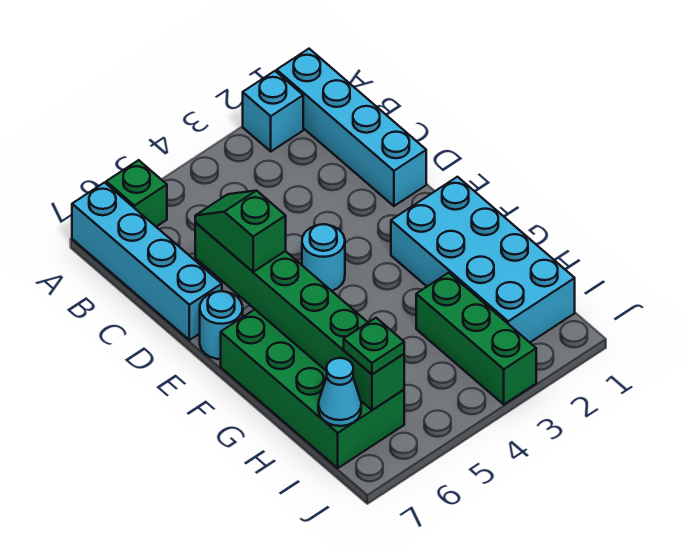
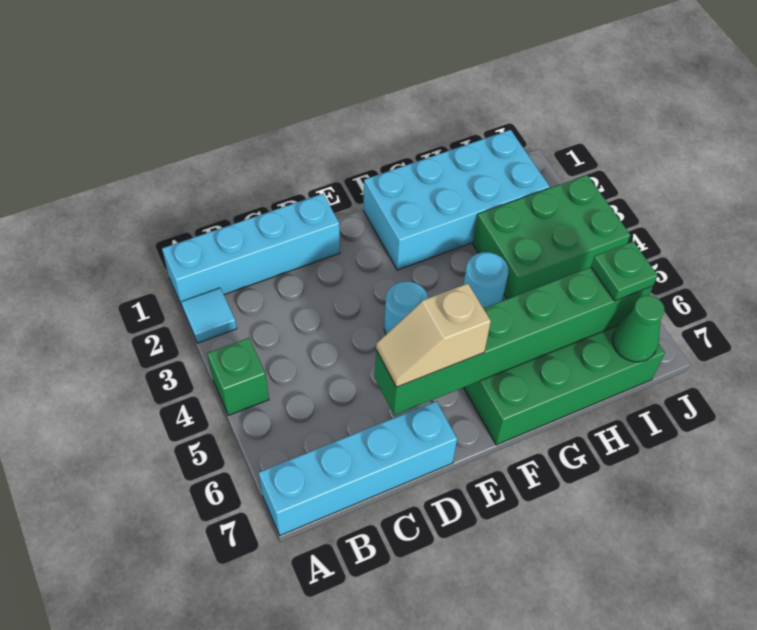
cyan brick A2 level 1 -> cyan tile A2 level 1
green brick A6 level 1 -> green brick A4 level 1
green slope D6:E6 level 3 top E -> tan slope D6:E6 level 3 top E
cyan round brick E7 level 1 -> cyan round brick G4 level 1
green brick H3:J3 level 1 -> green brick H3:J4 level 1
cyan cone I7 level 2 -> green cone I7 level 2

